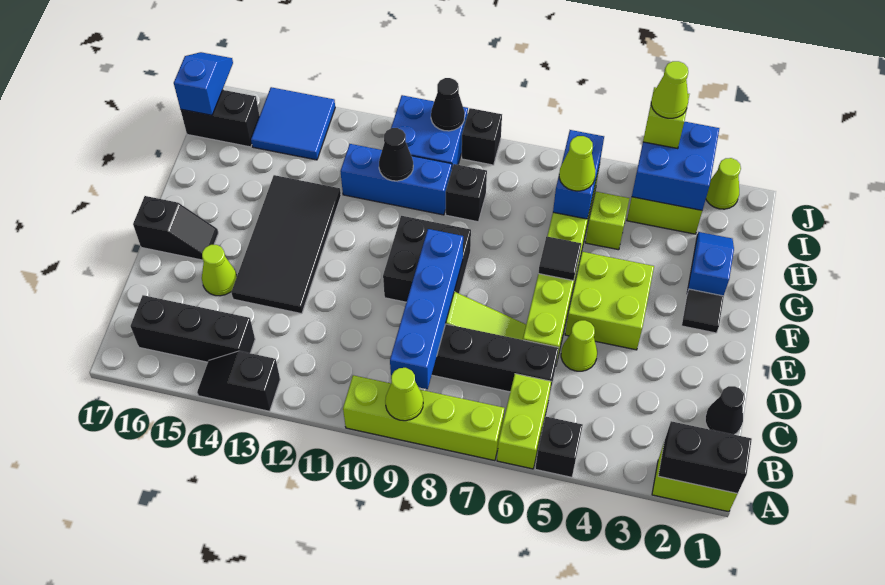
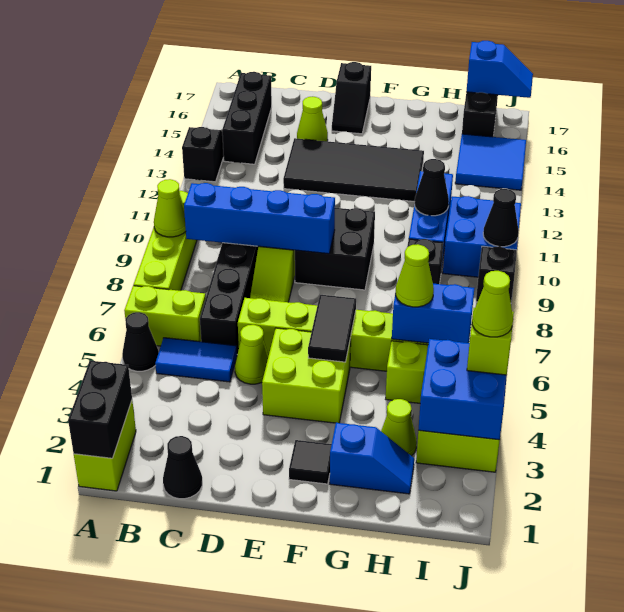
black brick A5 level 1 -> black cone A5 level 1
none -> blue tile B5:C5 level 1
black tile F6 level 2 -> black tile F5:F6 level 2
lime cone J2 level 1 -> lime cone H3 level 1

